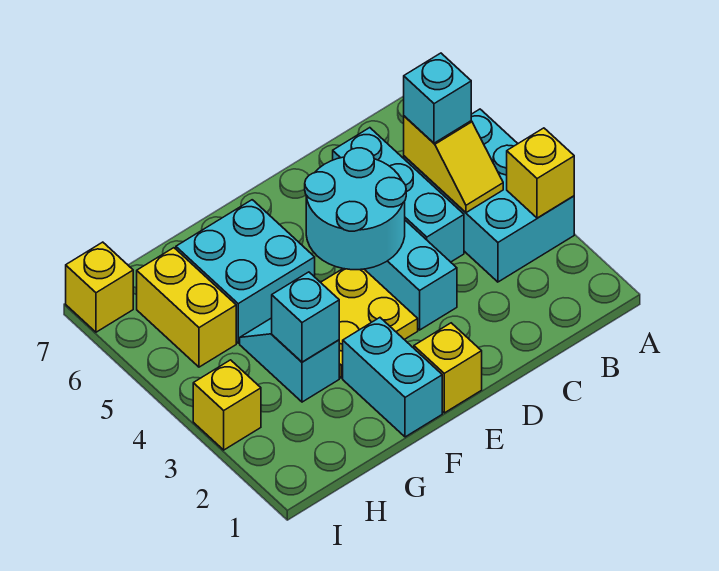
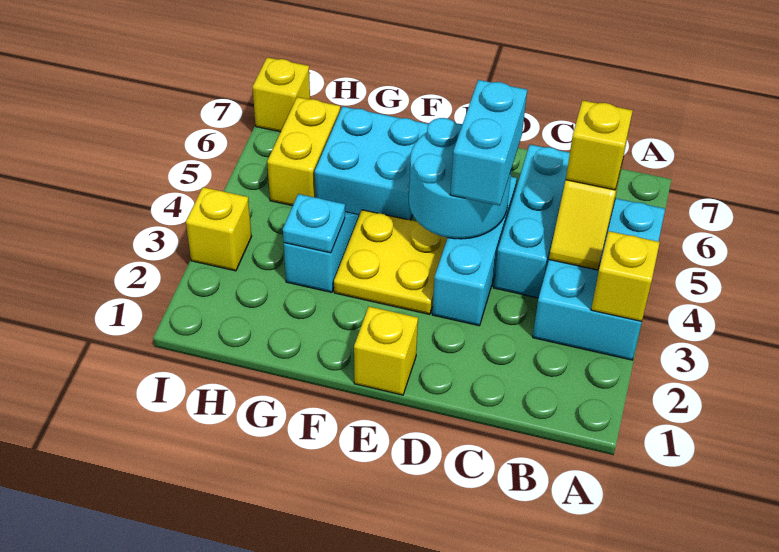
cyan brick B5 level 3 -> yellow brick B5 level 3
cyan brick F1:F2 level 1 -> cyan brick D4:D5 level 3
cyan brick G3 level 2 -> cyan plate G3 level 2

